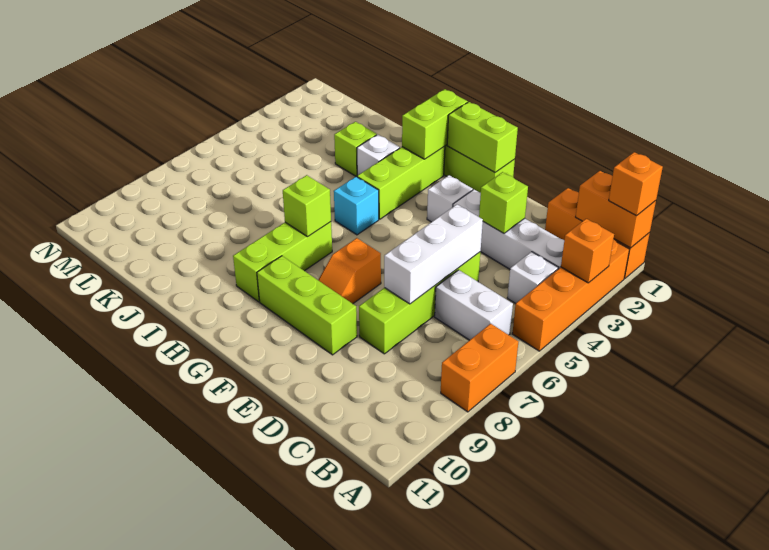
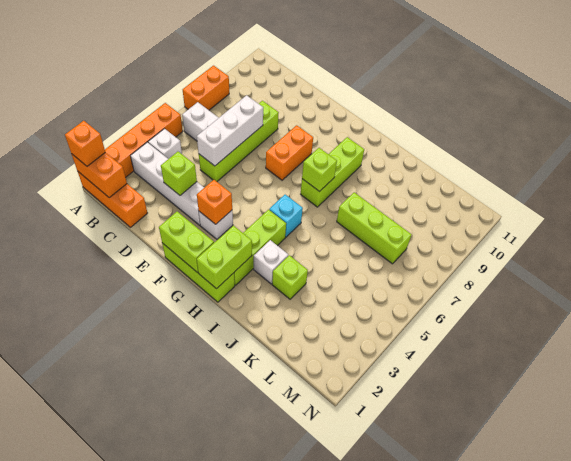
orange brick A3 level 2 -> orange brick F3 level 2
lime brick E9:G9 level 1 -> lime brick J7:L7 level 1
orange slope F7:F8 level 1 top 7 -> orange brick F7:F8 level 1

